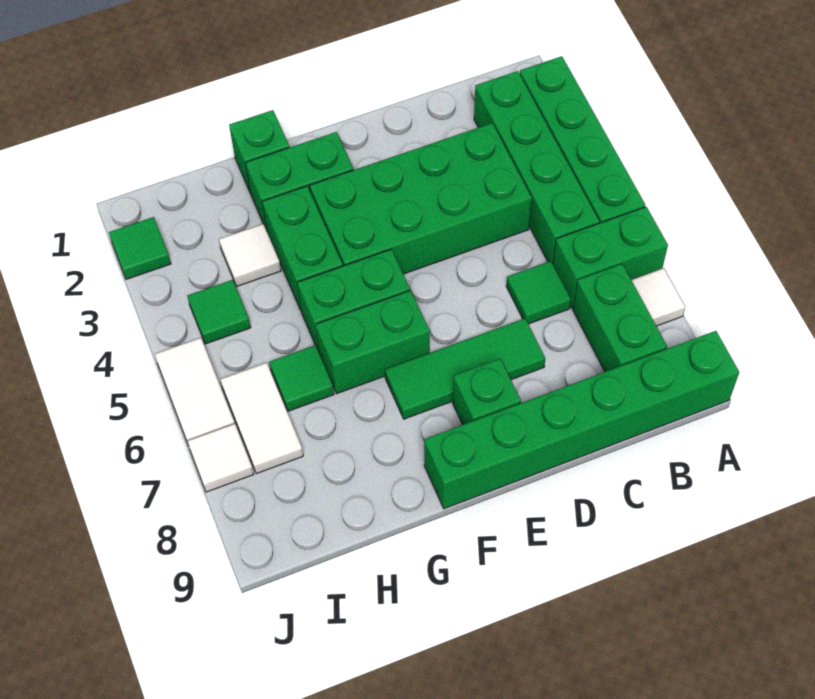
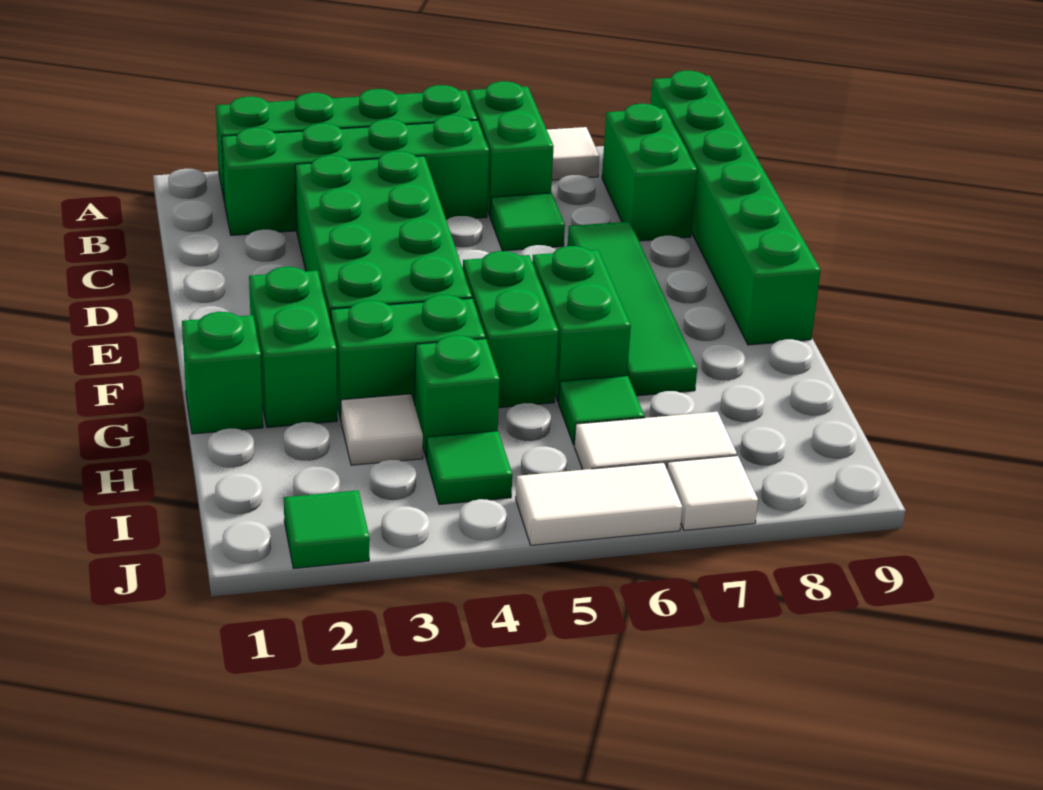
green brick B7:B8 level 1 -> green brick B8:C8 level 1
green tile D7:F7 level 1 -> green tile D7:G7 level 1
green brick E8 level 1 -> green brick H4 level 1

